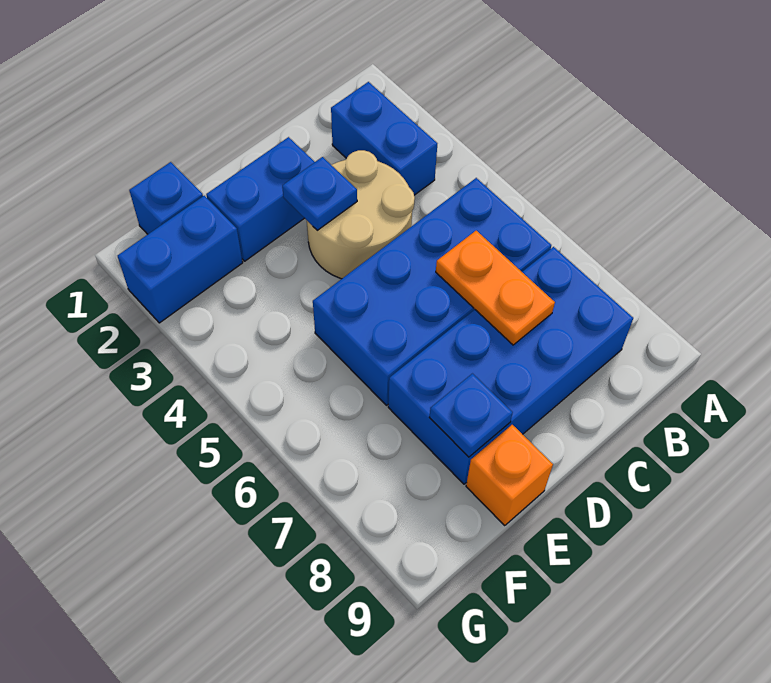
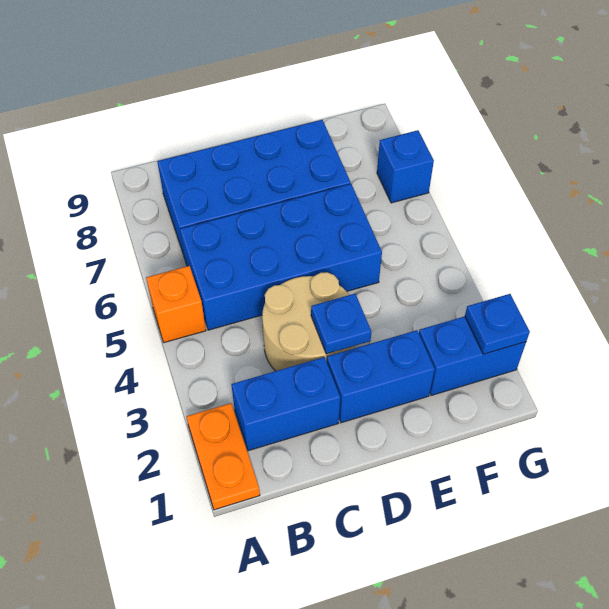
blue brick B2:B3 level 1 -> blue brick B2:C2 level 1
orange plate C6:C7 level 2 -> orange plate A1:A2 level 1
blue plate E8 level 2 -> blue plate G2 level 2
orange brick E9 level 1 -> orange brick A5 level 1
blue brick F1 level 1 -> blue brick G7 level 1

